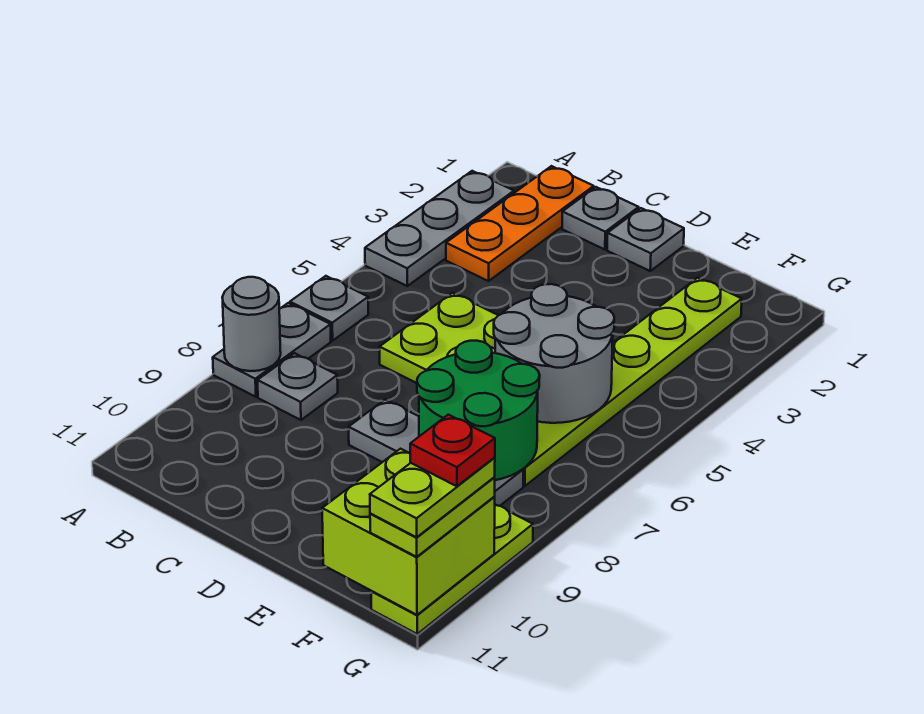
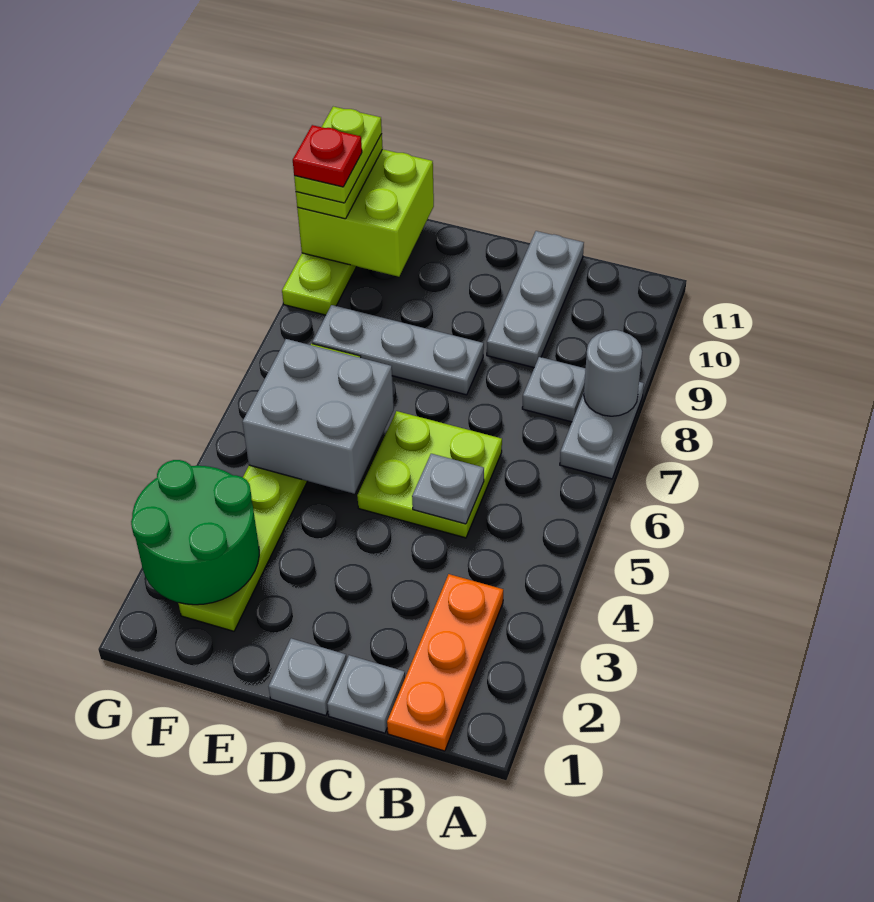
grey plate A2:A4 level 1 -> grey plate C9:C11 level 1
grey plate A6 level 1 -> grey plate C5 level 2
grey round brick E5:F6 level 2 -> grey brick E5:F6 level 2
green round brick E7:F8 level 2 -> green round brick F2:G3 level 2

